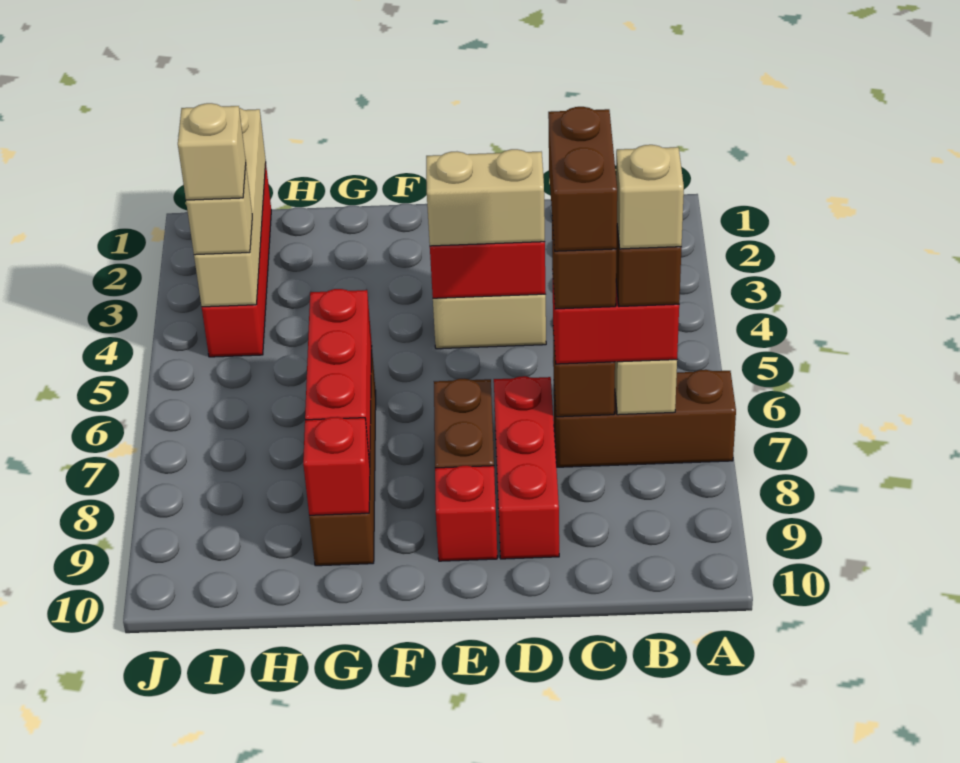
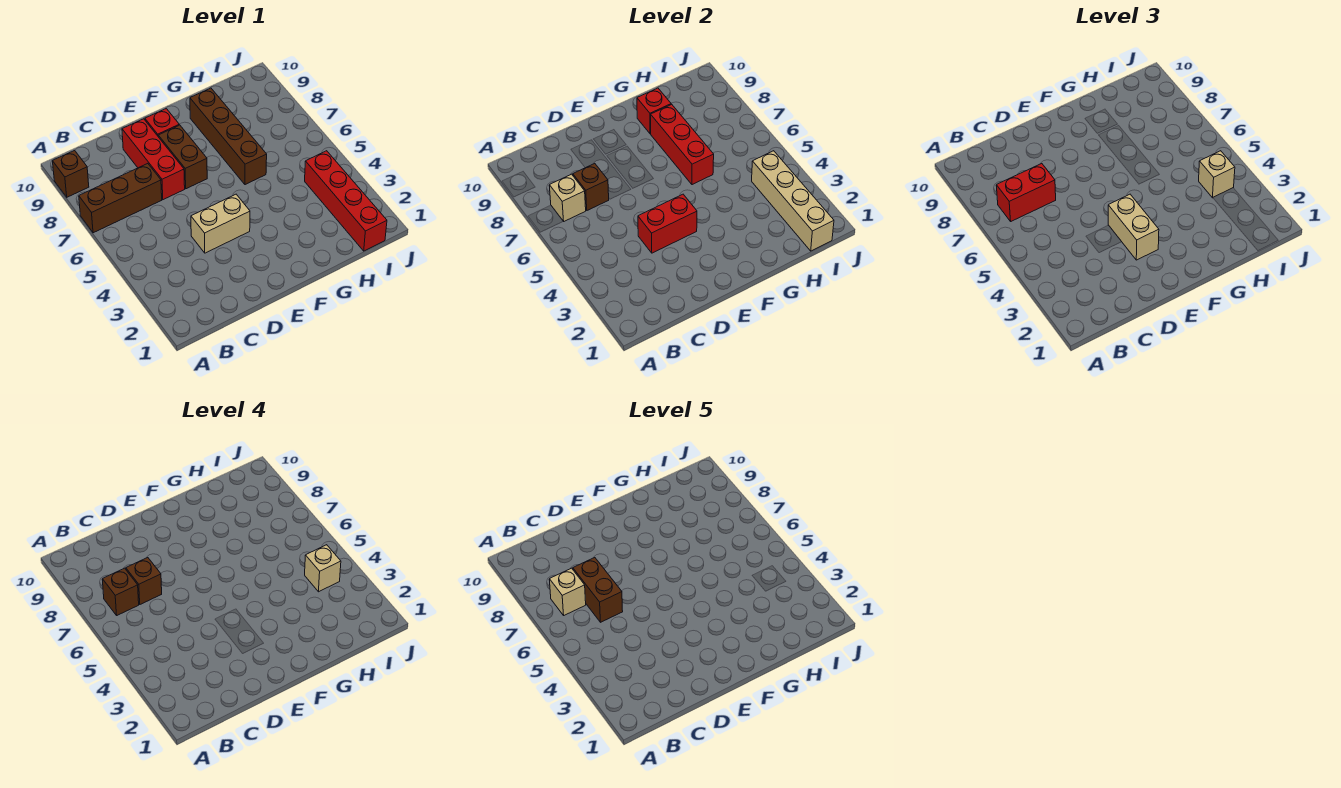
none -> brown brick A9 level 1
tan brick D4:E4 level 3 -> tan brick E3:E4 level 3

